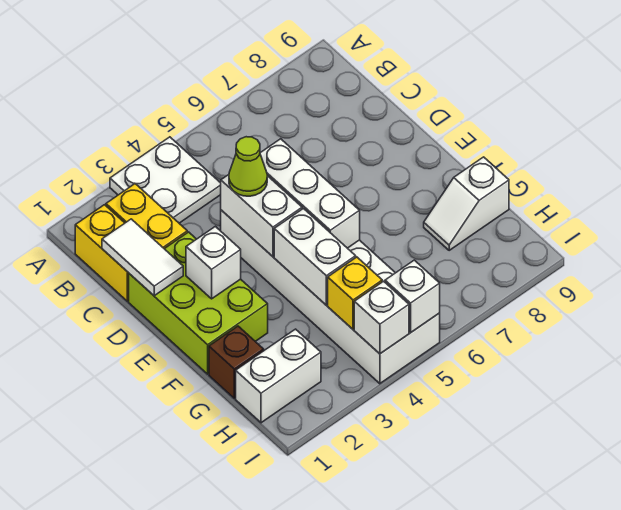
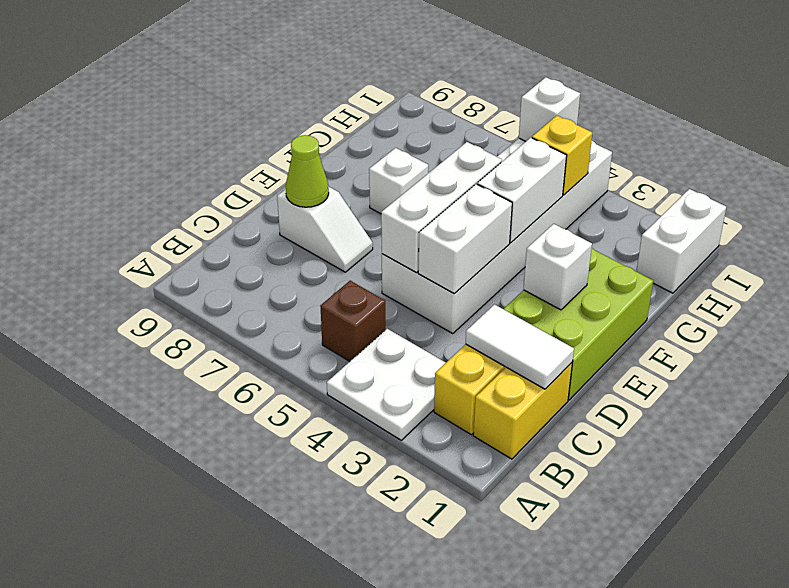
white tile C1:D1 level 2 -> white tile C1:C2 level 2
lime cone D4 level 3 -> lime cone D8 level 2
brown brick G1 level 1 -> brown brick B5 level 1
white slope G8:G9 level 1 top 9 -> white slope D7:D8 level 1 top 8
white brick H1:H2 level 1 -> white brick H1:I1 level 1
white brick I4 level 2 -> white brick F7 level 1

